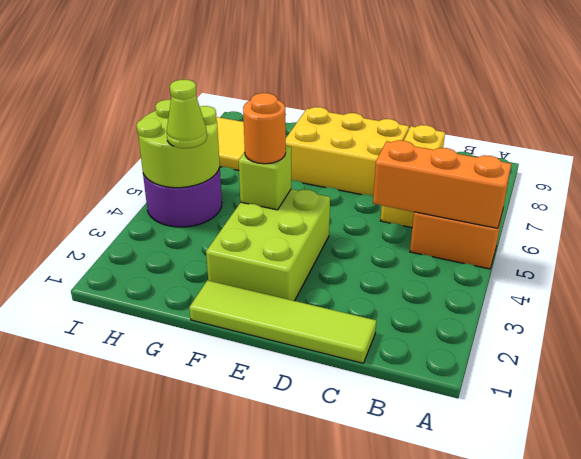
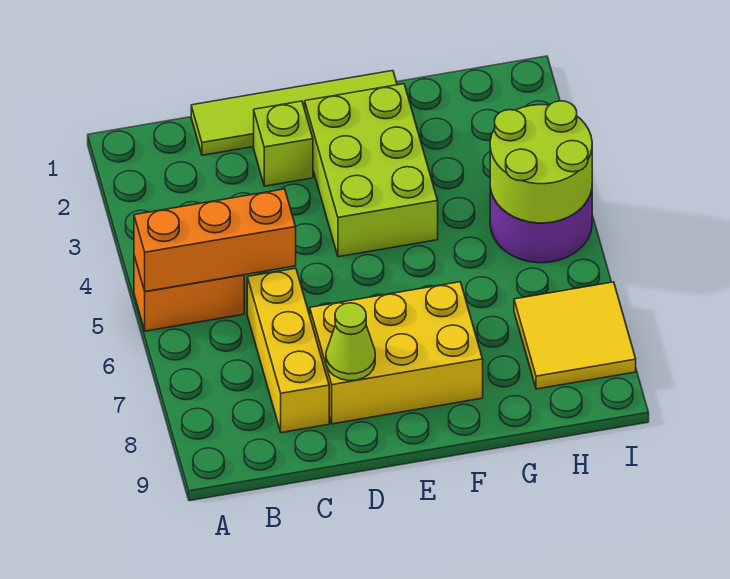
lime brick F4 level 2 -> lime brick D2 level 1
orange round brick F4 level 3 -> none
lime cone H4 level 3 -> lime cone D8 level 2

